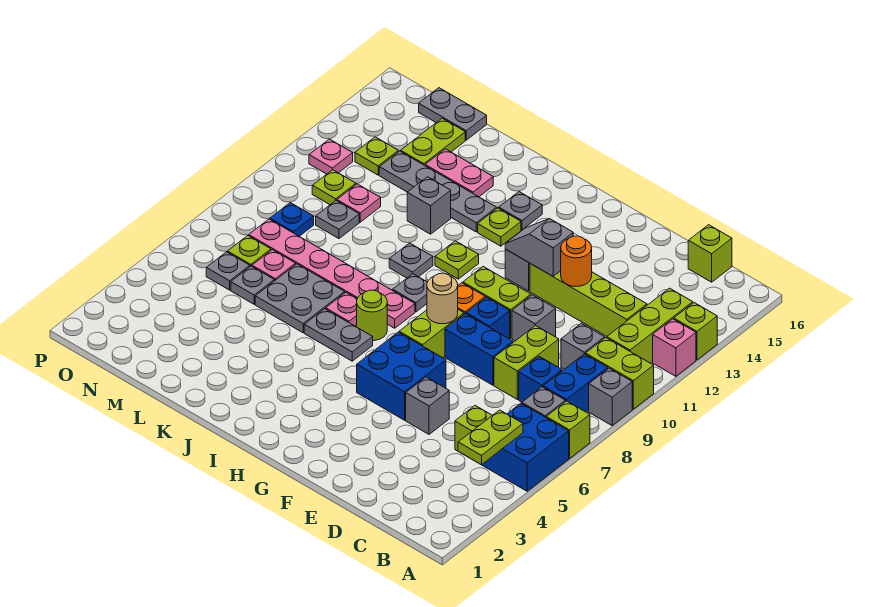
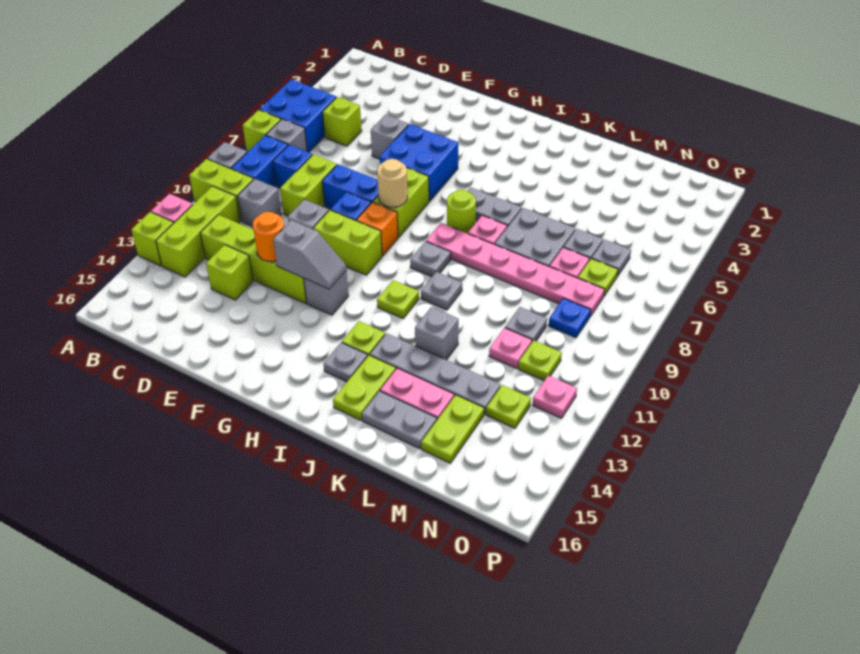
lime plate B4:B5 level 2 -> lime plate J14:J15 level 1
lime brick C16 level 1 -> lime brick D13 level 1
grey plate M16:N16 level 1 -> grey plate K15:L15 level 1

